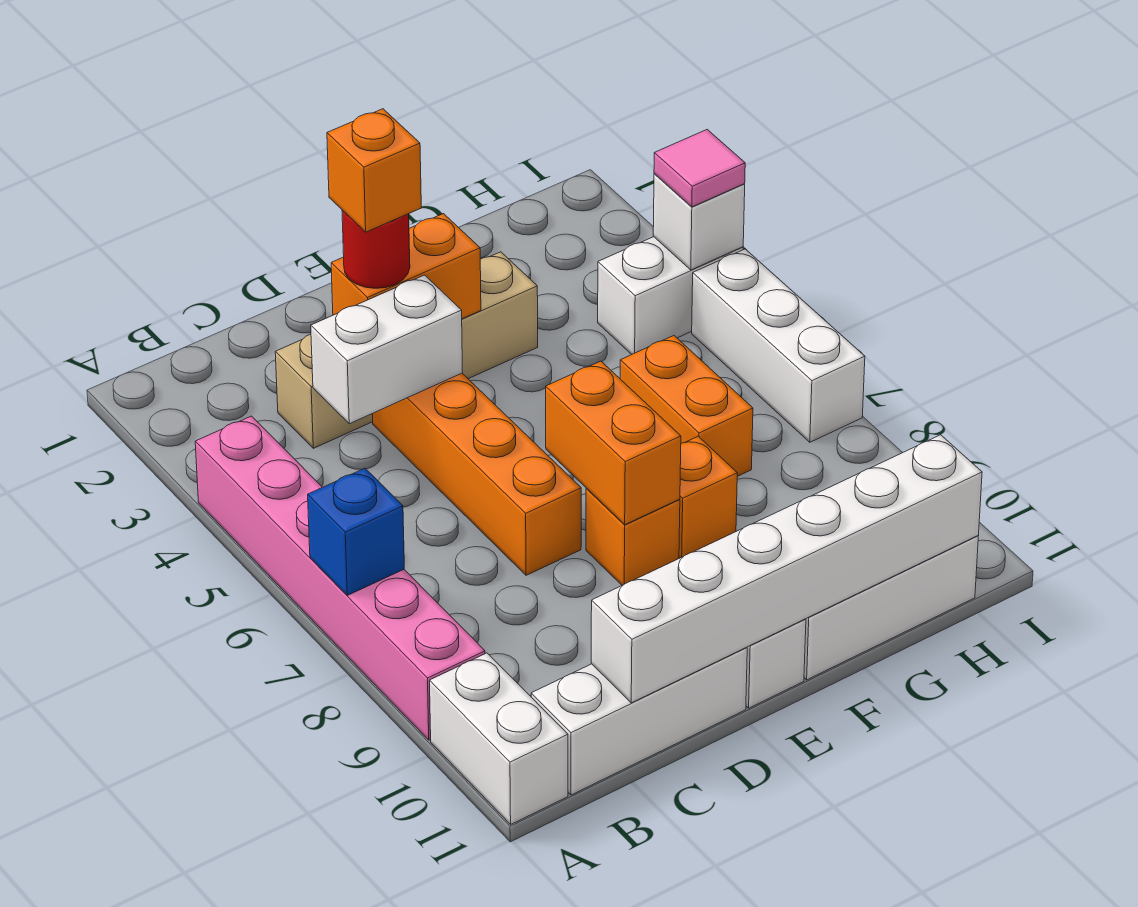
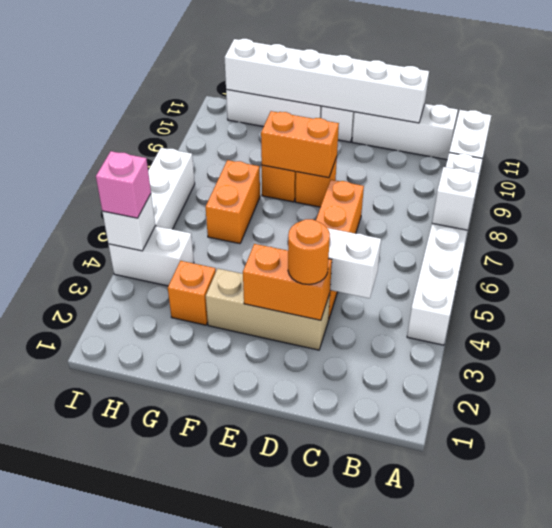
pink brick A4:A9 level 1 -> white brick A4:A9 level 1
blue brick A7 level 2 -> white brick A7 level 2
tan brick C3:F3 level 1 -> tan brick D3:F3 level 1
red round brick D3 level 3 -> orange round brick D3 level 3
orange brick D3 level 4 -> orange brick G3 level 1
orange brick E7:E8 level 2 -> orange brick E8:F8 level 2
pink tile I4 level 3 -> pink brick I4 level 3

